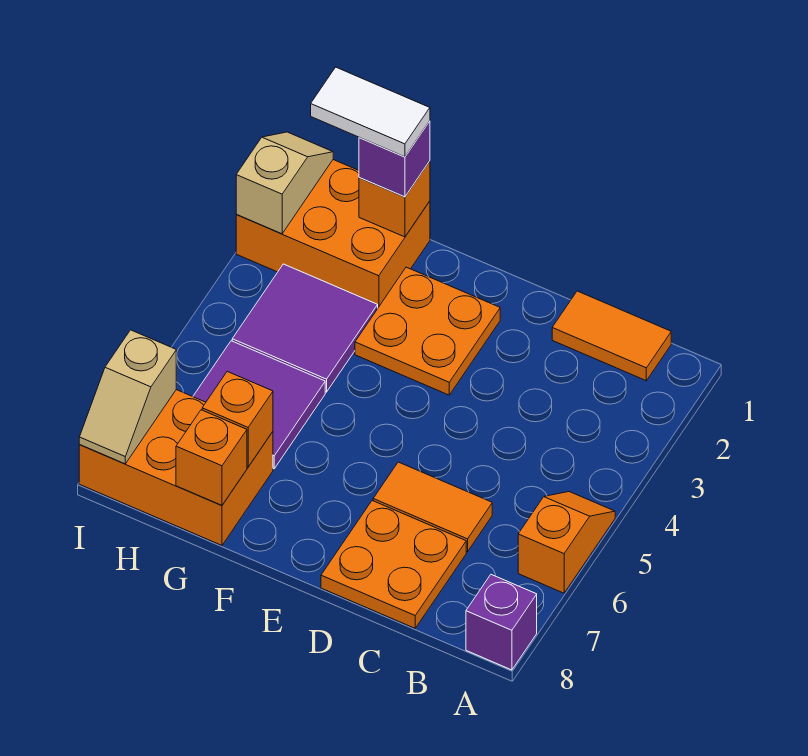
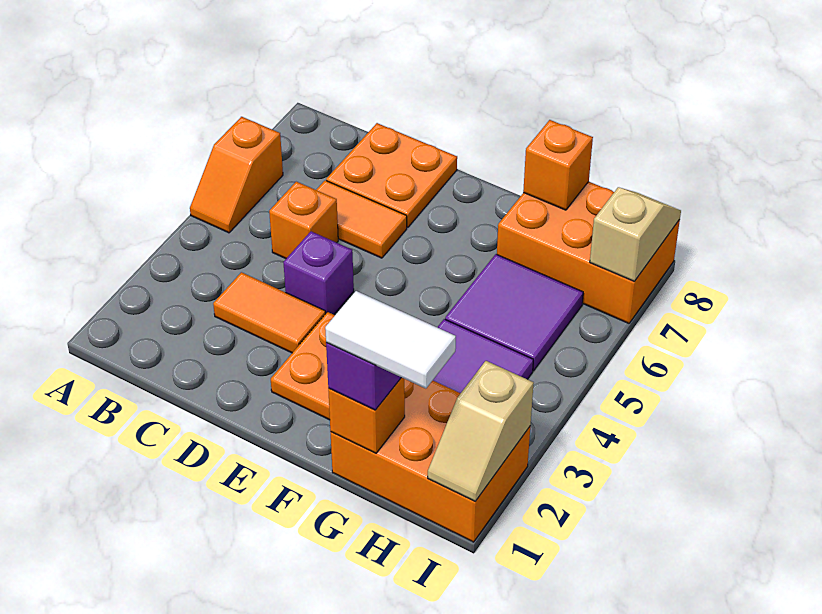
purple brick A8 level 1 -> purple brick D4 level 1
orange tile B1:C1 level 1 -> orange tile C3:D3 level 1
orange brick G7 level 2 -> orange brick C5 level 1

